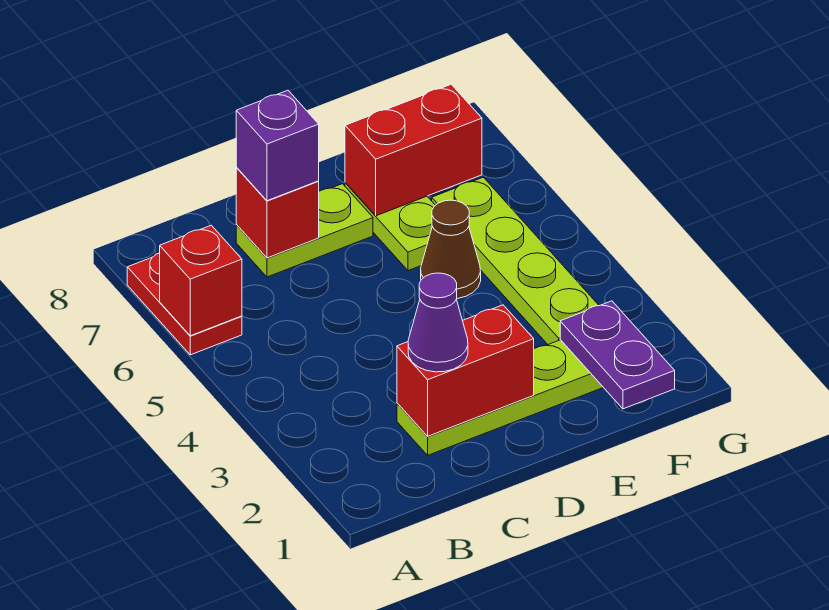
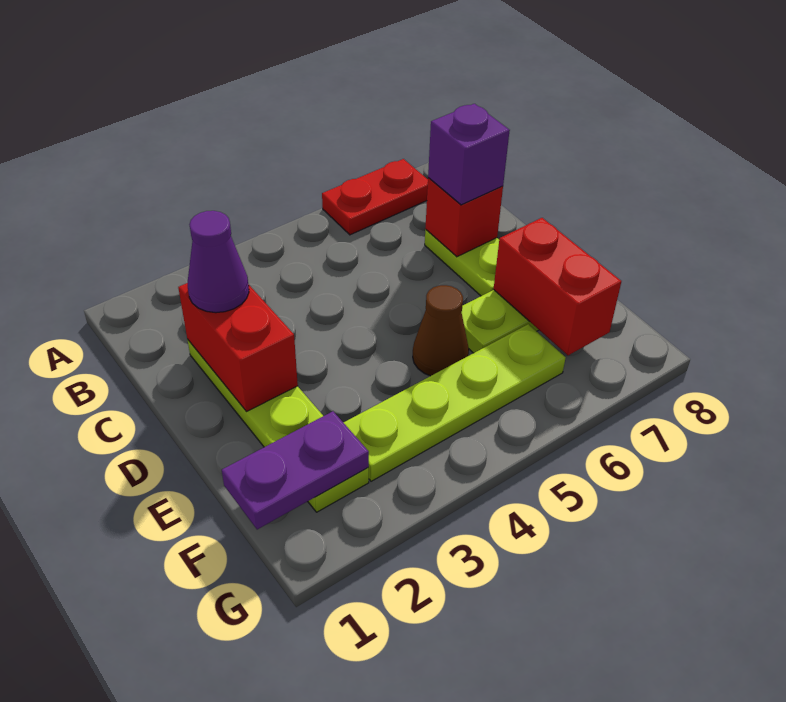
red brick A6 level 2 -> none

